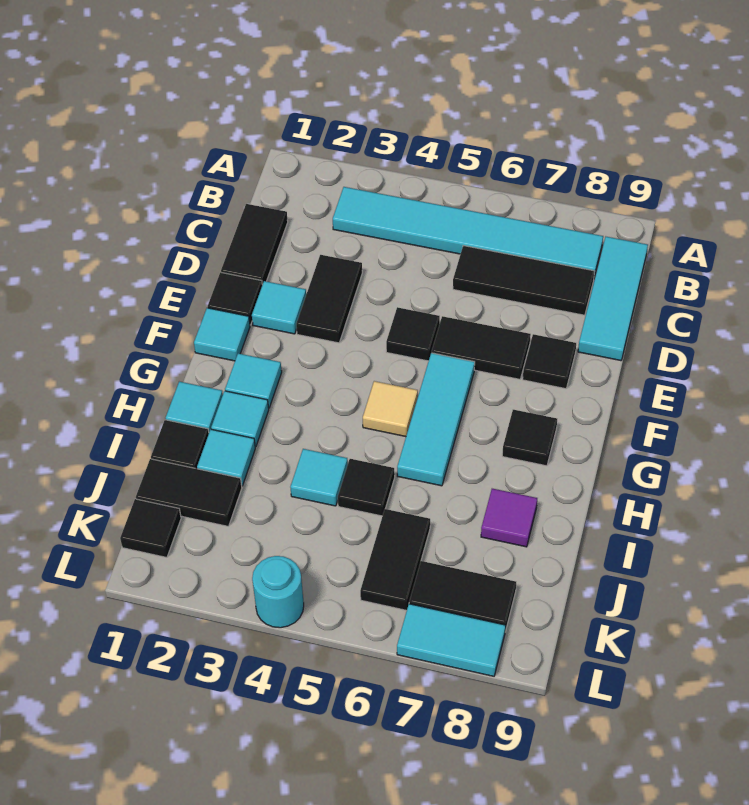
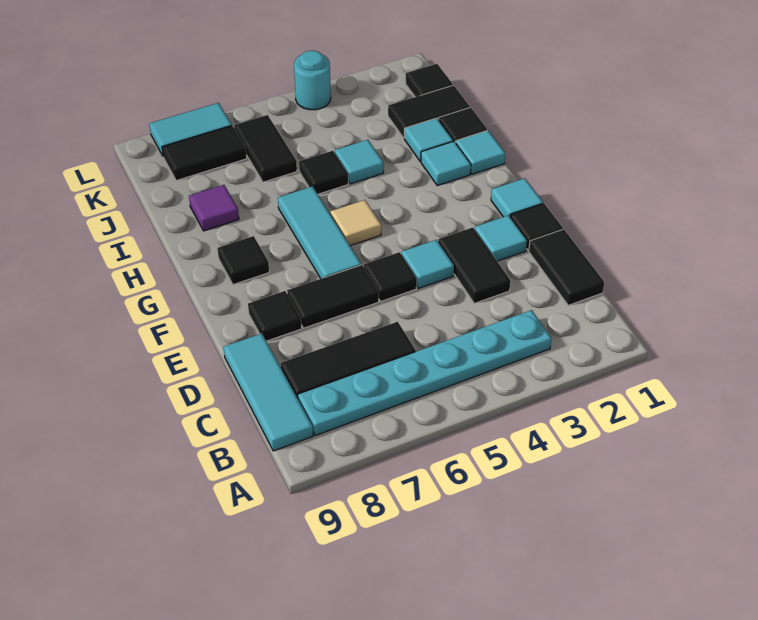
cyan tile B3:B8 level 1 -> cyan plate B3:B8 level 1
cyan tile G2 level 1 -> cyan tile E4 level 1

